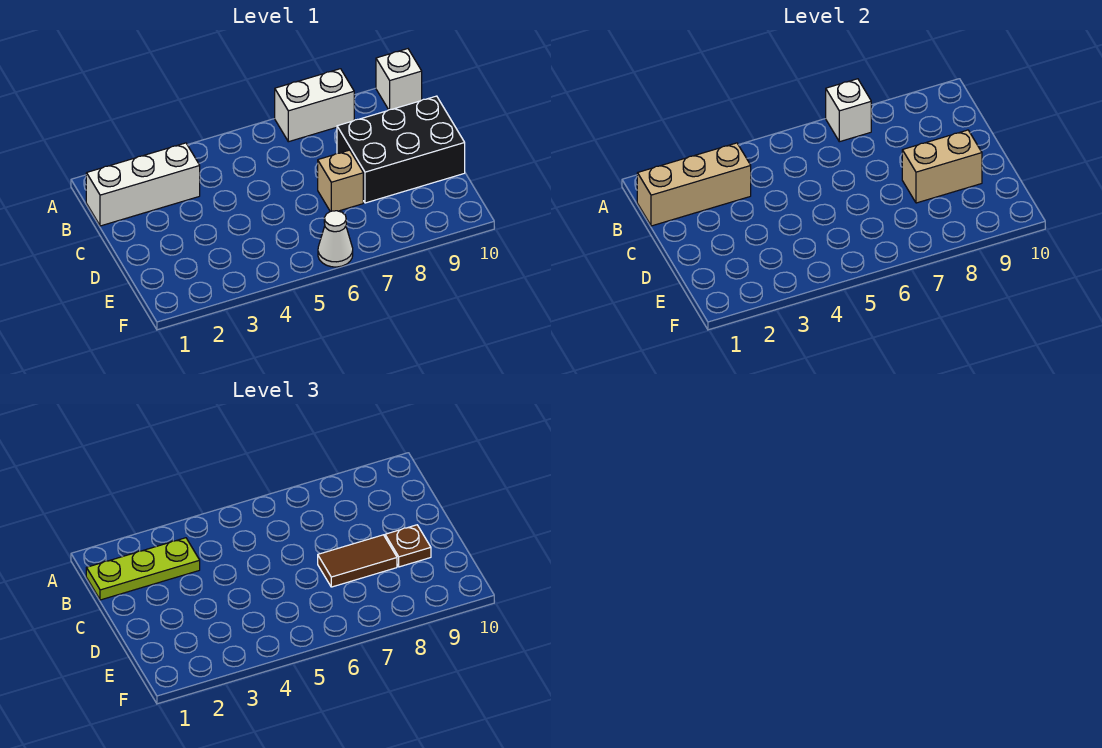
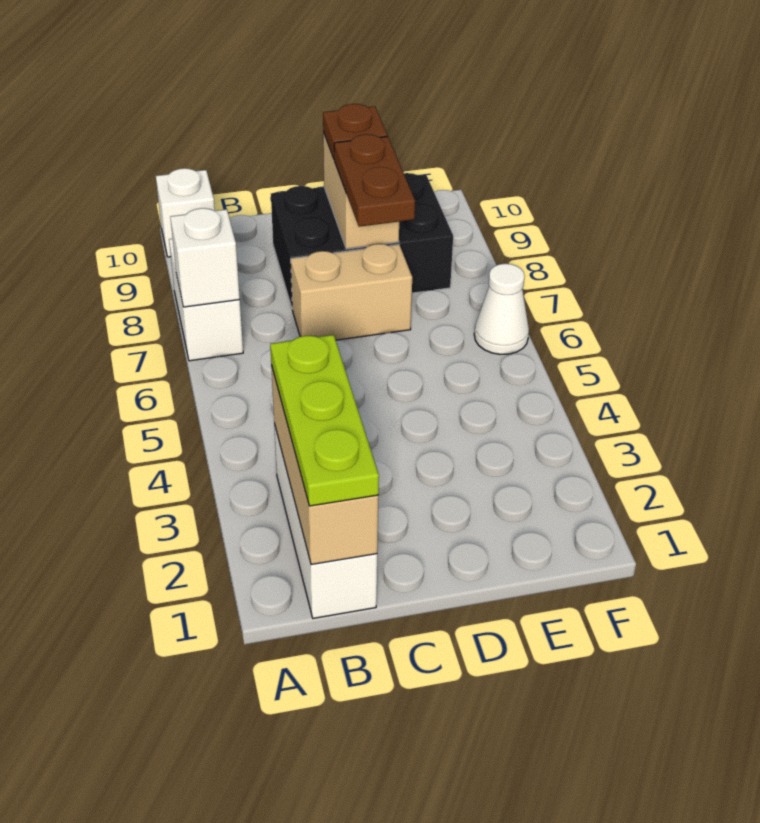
black brick C8:D10 level 1 -> black brick C8:E9 level 1
tan brick D7 level 1 -> tan brick C7:D7 level 1
brown tile D7:D8 level 3 -> brown plate D7:D8 level 3

